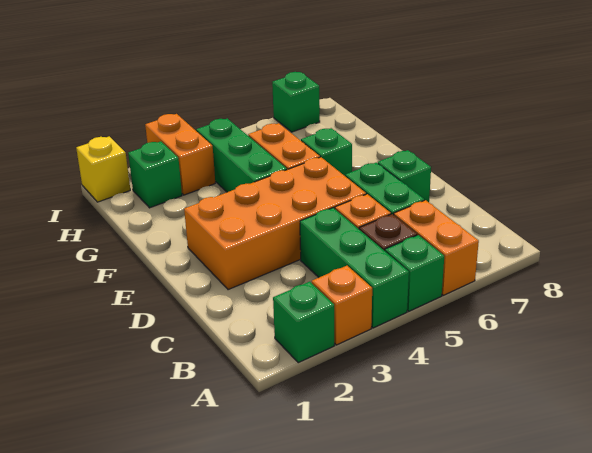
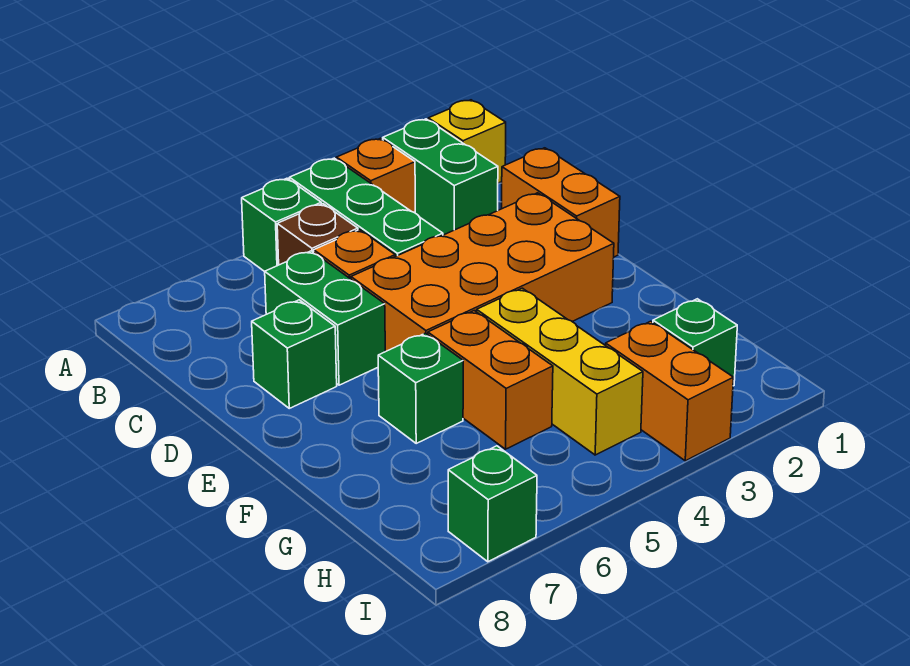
green brick A2 level 1 -> green brick A2:B2 level 1
orange brick A6:B6 level 1 -> orange brick C1:D1 level 1
green brick F4:H4 level 1 -> yellow brick F4:H4 level 1
yellow brick I1 level 1 -> yellow brick A1 level 1

